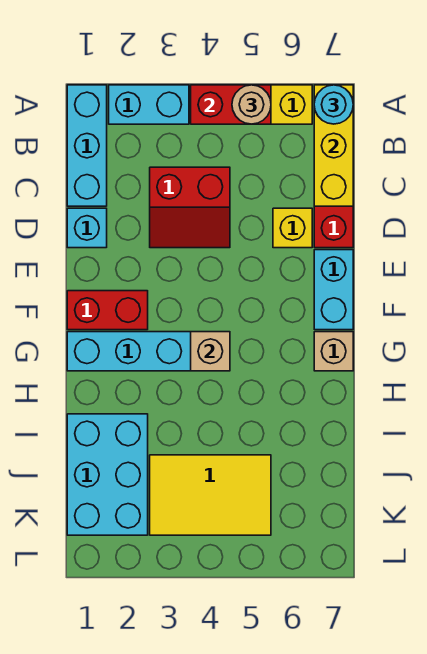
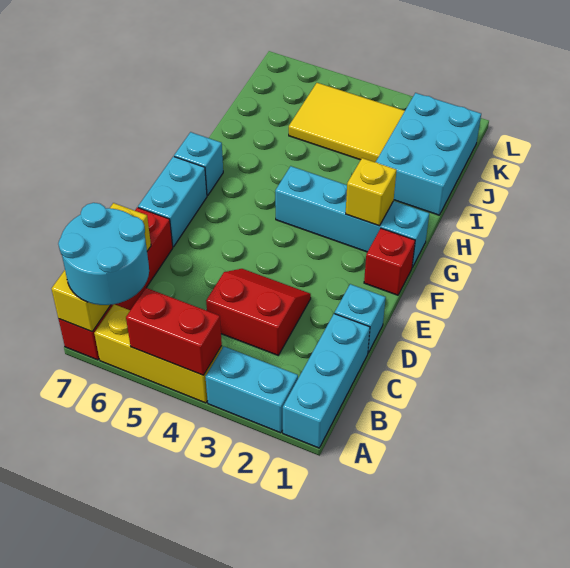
tan round brick A5 level 3 -> none
cyan round brick A7 level 3 -> cyan round brick A6:B7 level 3
yellow brick D6 level 1 -> yellow brick G2 level 2
red brick F1:F2 level 1 -> red brick F1 level 1
tan brick G4 level 2 -> none
tan brick G7 level 1 -> cyan brick G7 level 1

